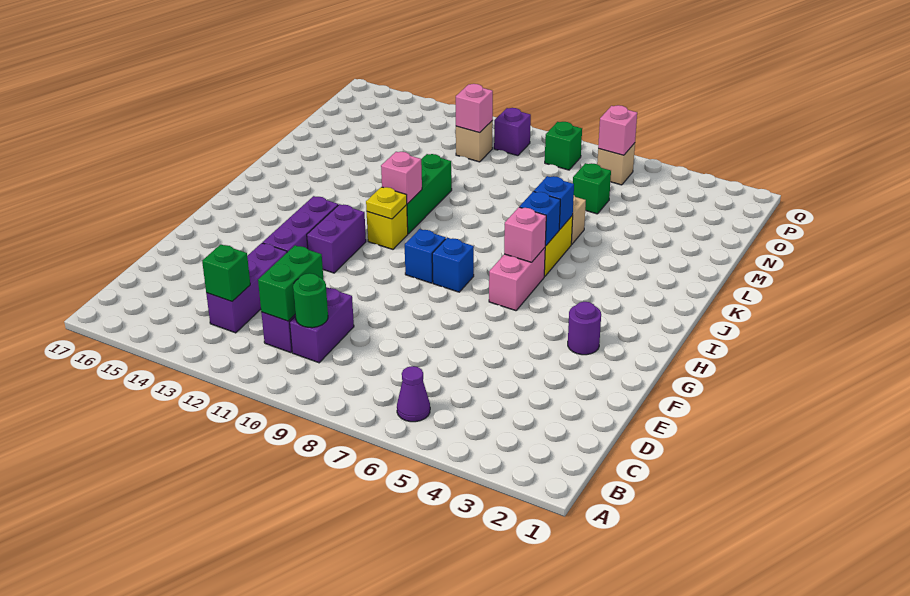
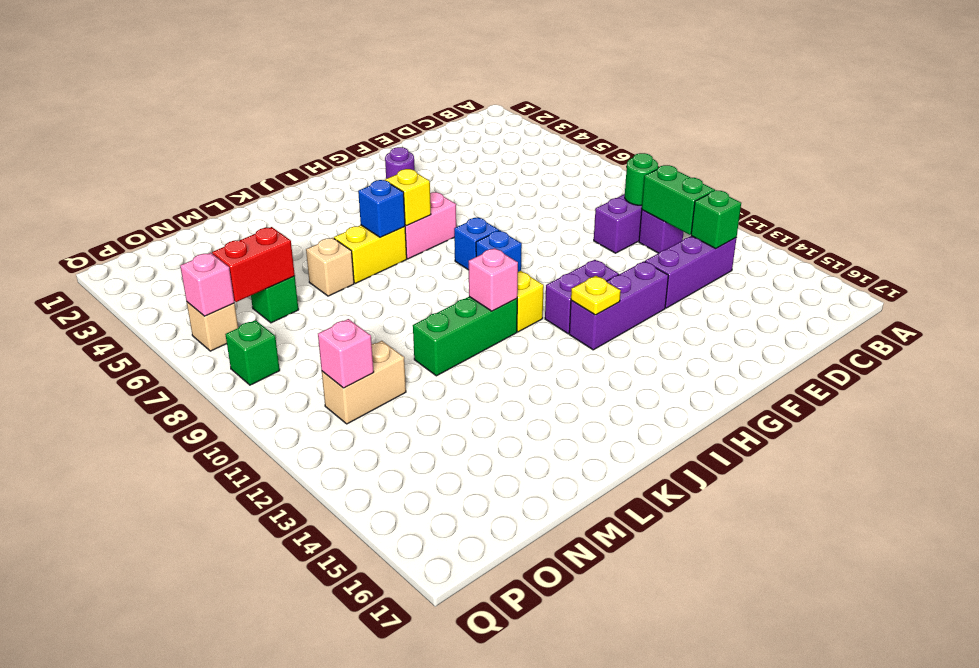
purple cone B6 level 1 -> none
green brick C11:D11 level 2 -> green brick C11:C12 level 2
pink brick I6 level 2 -> yellow brick I6 level 2
yellow plate I11 level 2 -> yellow plate H13 level 2
blue brick K6 level 2 -> none
none -> red brick N6:O6 level 2
tan brick O11 level 1 -> tan brick N11:O11 level 1
purple brick P10 level 1 -> none

